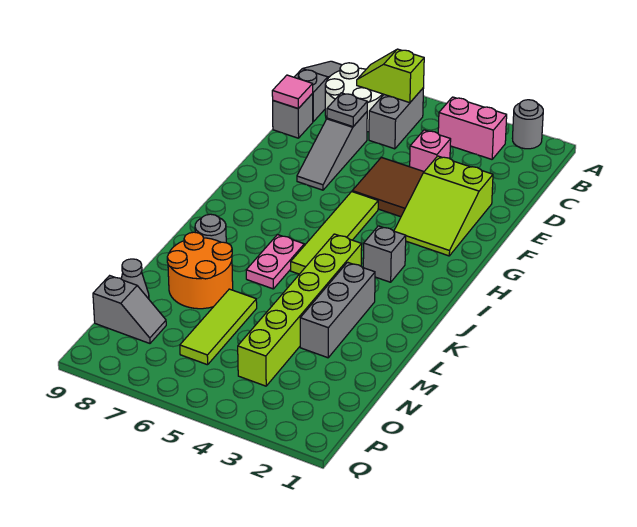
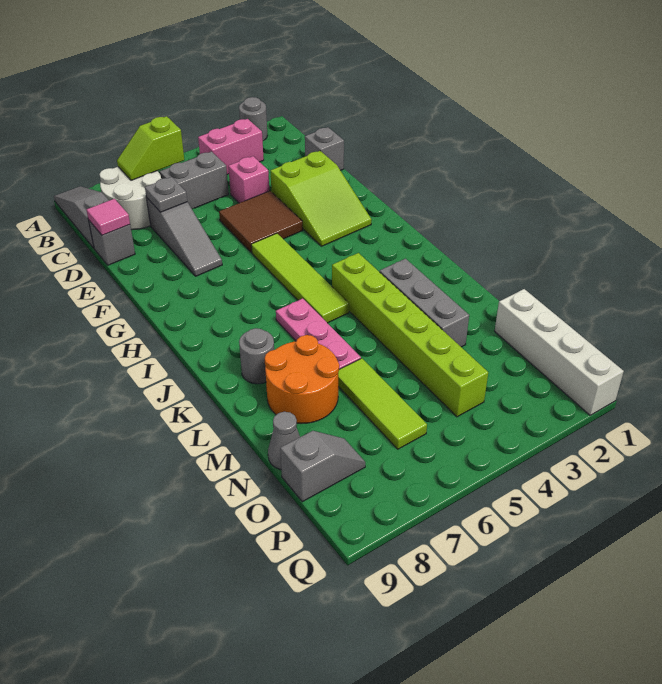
grey brick B6:C6 level 1 -> grey brick C5:C6 level 1
grey brick I3 level 1 -> grey brick D1 level 1
pink plate J6:K6 level 1 -> pink plate J6:L6 level 1
none -> white brick N1:Q1 level 1

